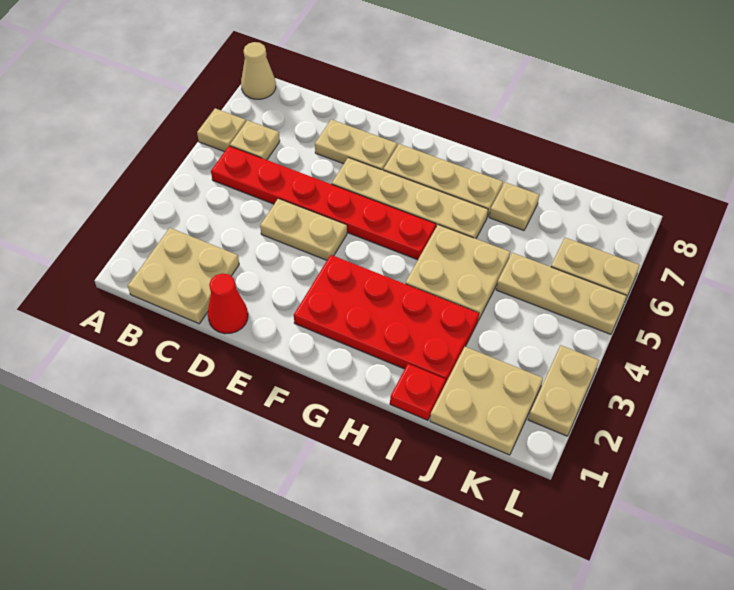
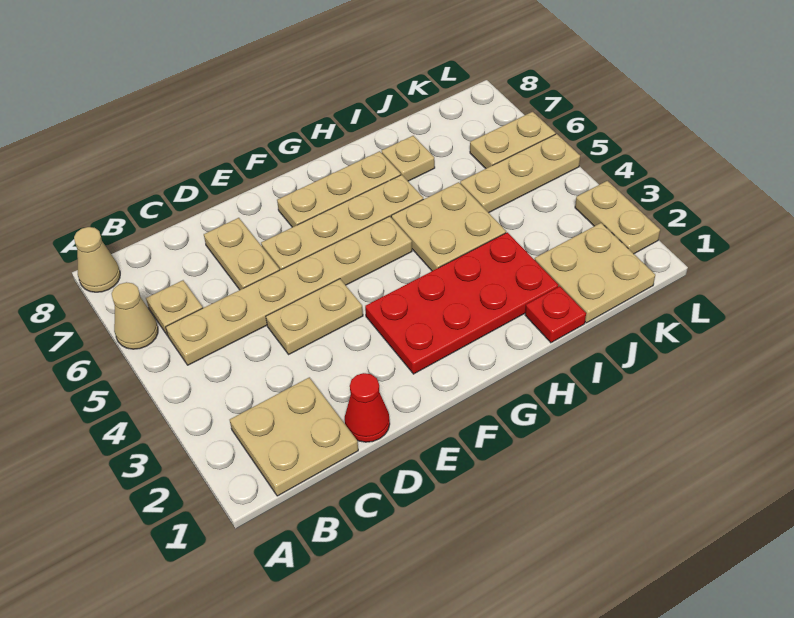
tan plate A6 level 1 -> tan cone A6 level 1
red plate B5:G5 level 1 -> tan plate B5:G5 level 1
tan plate D7:E7 level 1 -> tan plate D6:D7 level 1

